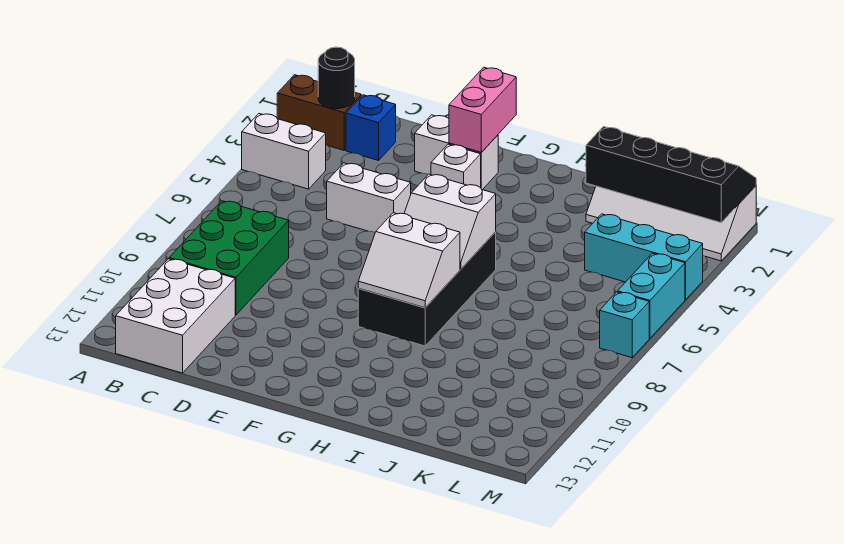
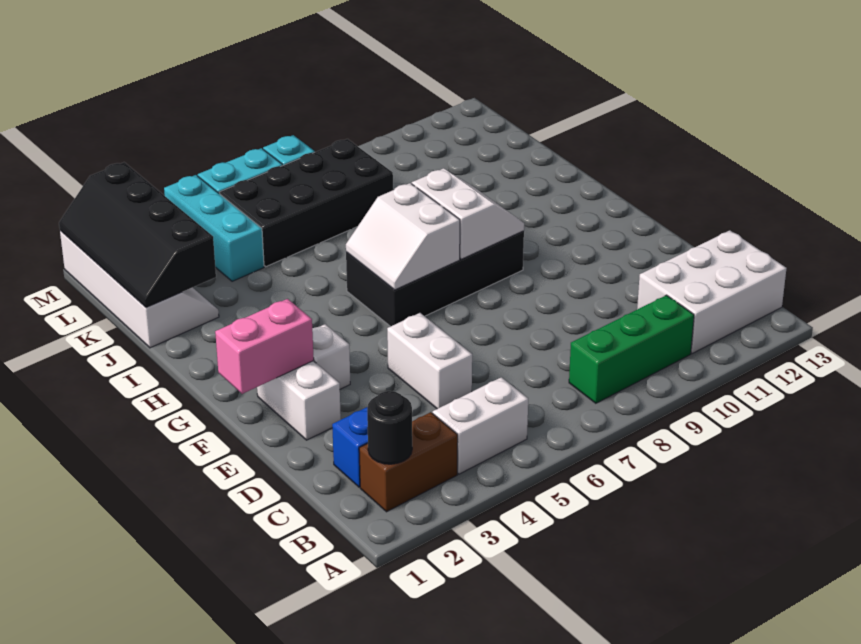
brown brick A2:B2 level 1 -> brown brick B2:B3 level 1
white brick A4:B4 level 1 -> white brick B4:B5 level 1
green brick B8:C10 level 1 -> green brick B8:B10 level 1
white slope G6:H7 level 2 top 6 -> white slope G6:H7 level 2 top 7
none -> black brick K5:L8 level 1

